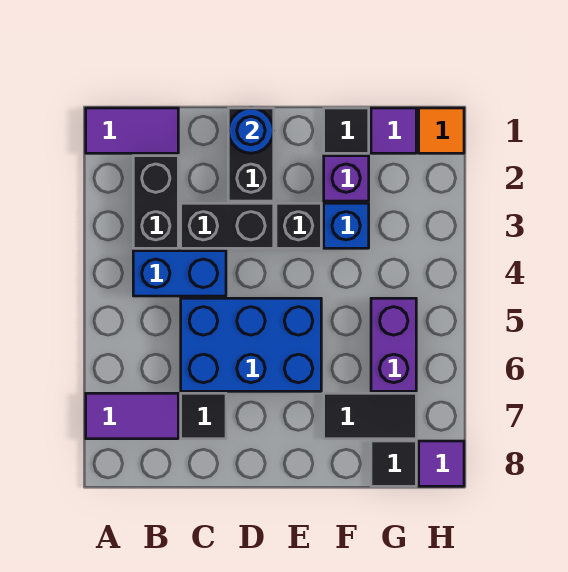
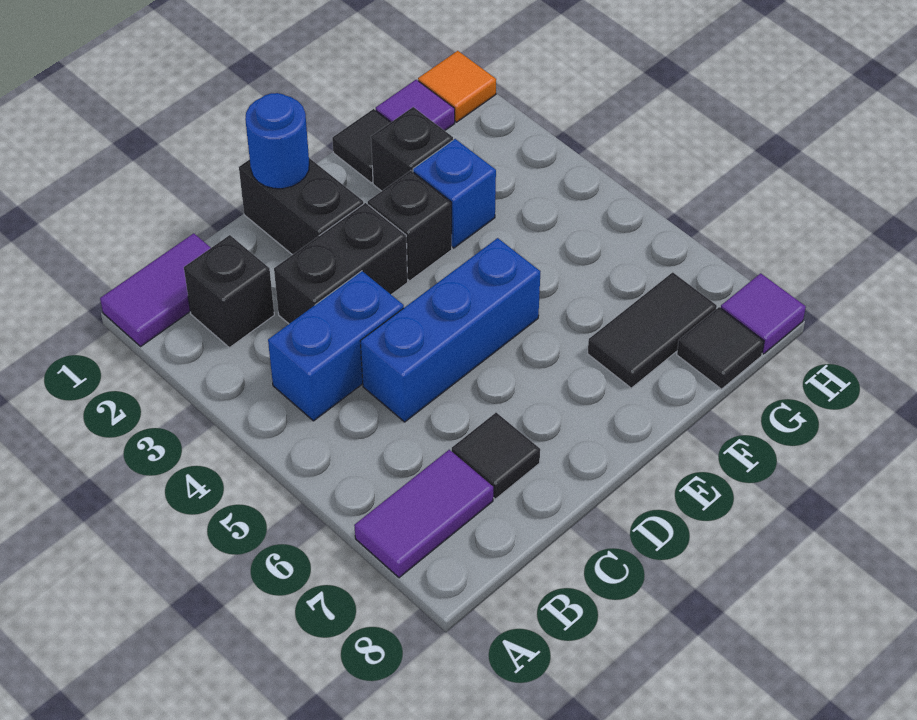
black brick B2:B3 level 1 -> black brick B2 level 1
blue brick C5:E6 level 1 -> blue brick C5:E5 level 1
purple brick F2 level 1 -> black brick F2 level 1
purple brick G5:G6 level 1 -> none

